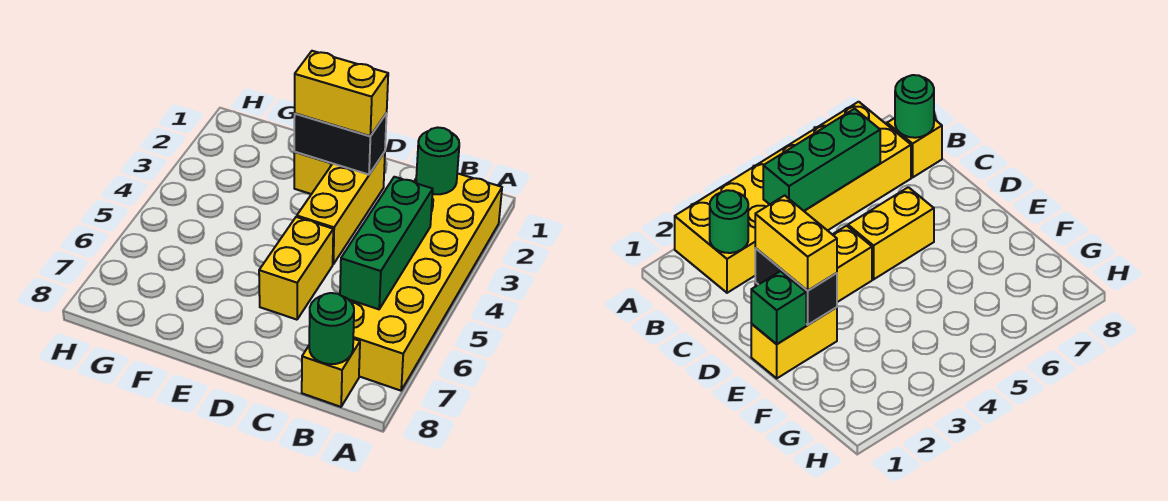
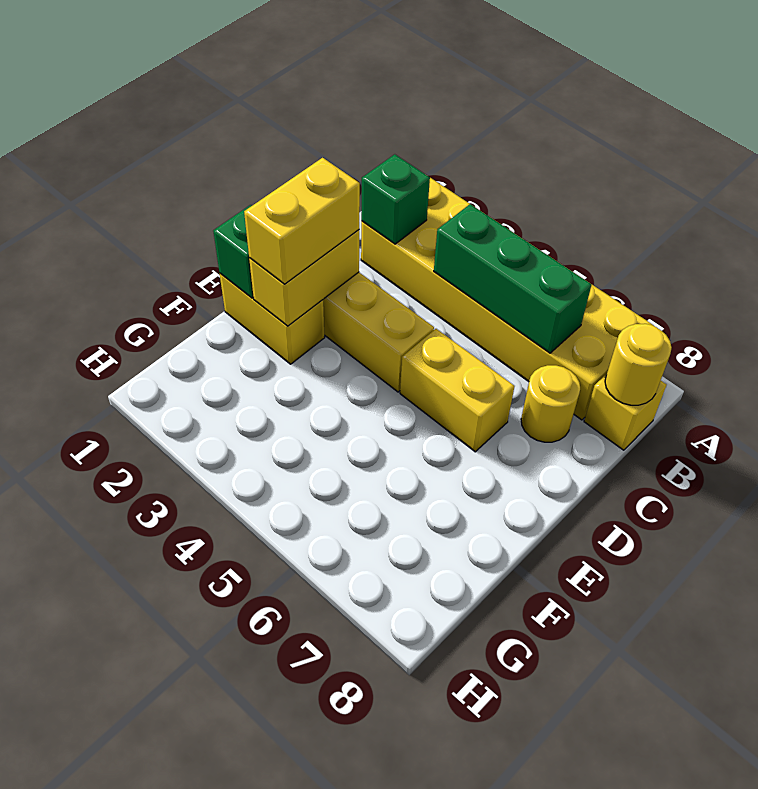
green round brick B2 level 2 -> green brick B2 level 2
green round brick B8 level 2 -> yellow round brick B8 level 2
none -> yellow round brick C7 level 1
black brick D2:E2 level 2 -> yellow brick D2:E2 level 2

